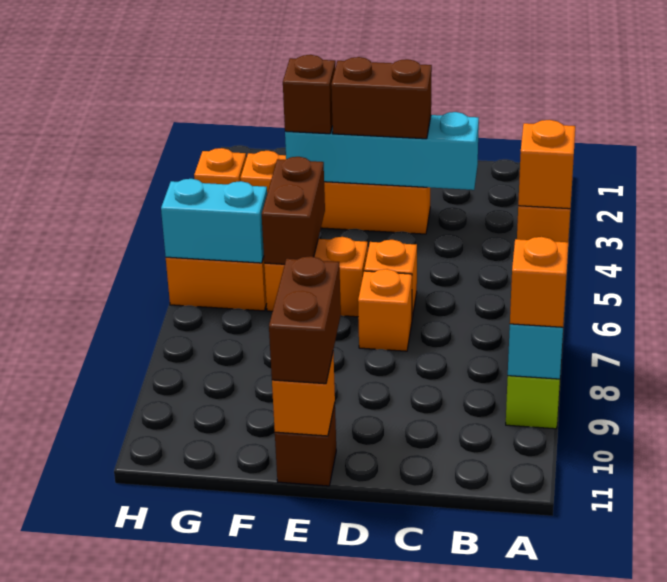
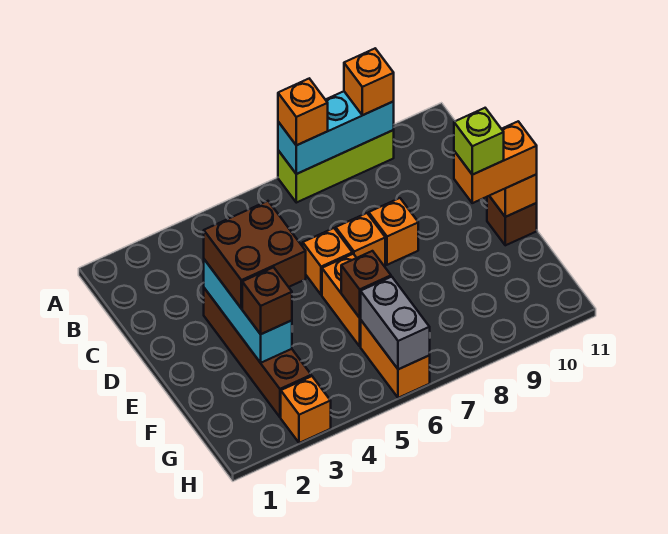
orange brick A7 level 4 -> orange brick D8 level 1
cyan brick C3:F3 level 2 -> cyan brick D3:F3 level 2
orange brick D3:G3 level 1 -> brown brick D3:G3 level 1
brown brick D3:E3 level 3 -> brown brick D3:E4 level 3
brown brick E10:E11 level 3 -> orange brick E10:E11 level 3
none -> lime brick E10 level 4
brown brick F5:F6 level 2 -> brown brick F6 level 2
cyan brick G6:H6 level 2 -> grey brick G6:H6 level 2

